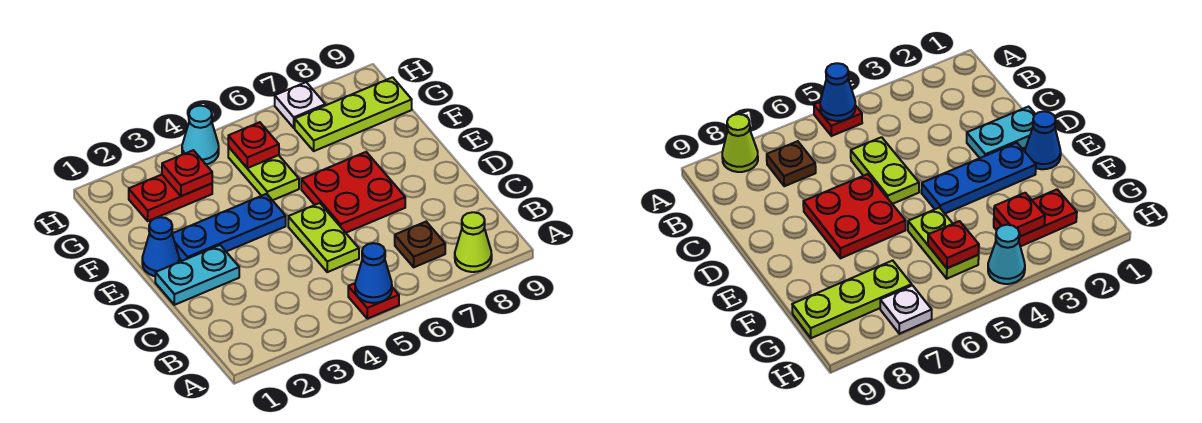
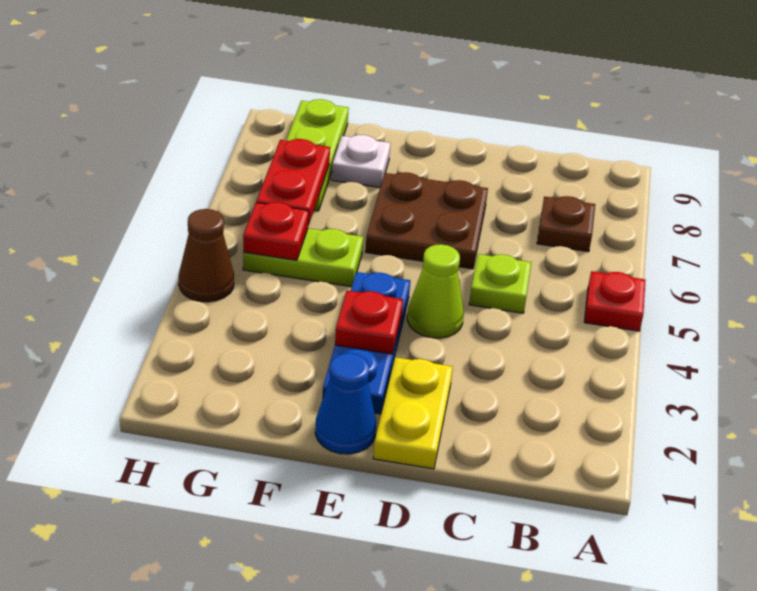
blue cone A5 level 2 -> none
lime cone A8 level 1 -> lime cone D4 level 1
lime plate C5:D5 level 1 -> lime plate C5 level 1
cyan plate D1:D2 level 1 -> yellow plate D1:D2 level 1
red plate D6:E7 level 1 -> brown plate D6:E7 level 1
red plate G2:G3 level 1 -> red plate G6:G7 level 2
red plate G3 level 2 -> red plate E3 level 2
cyan cone H4 level 1 -> brown cone H4 level 1
white plate H7 level 1 -> white plate F8 level 1

